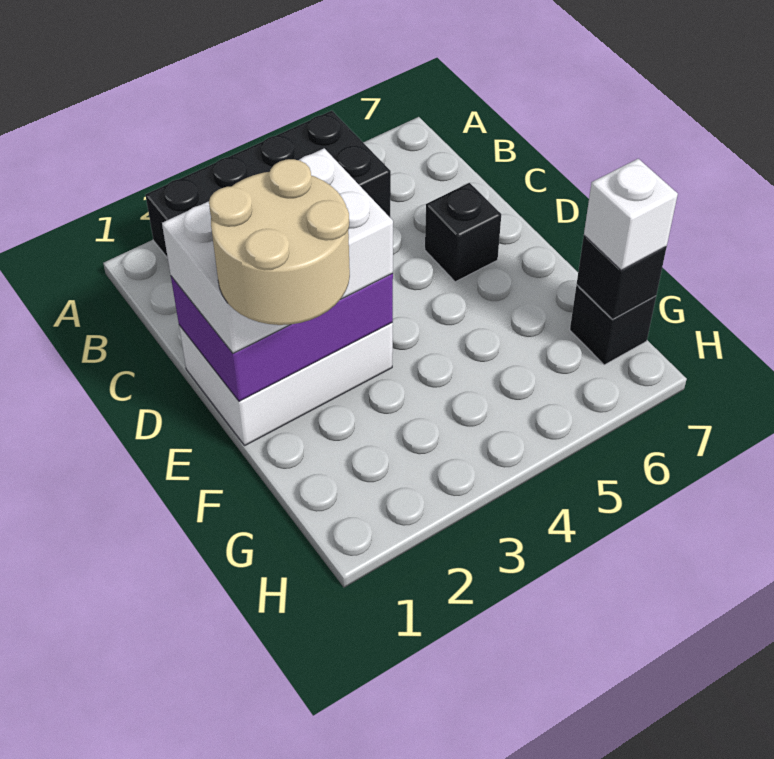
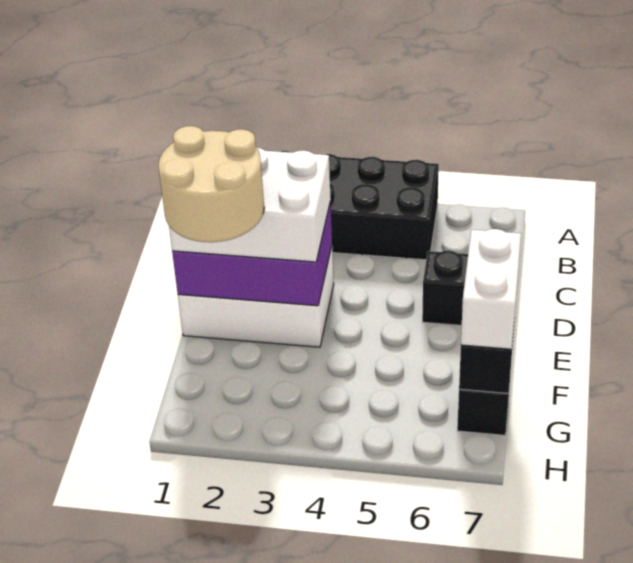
white brick G7 level 3 -> white brick F7:G7 level 3

